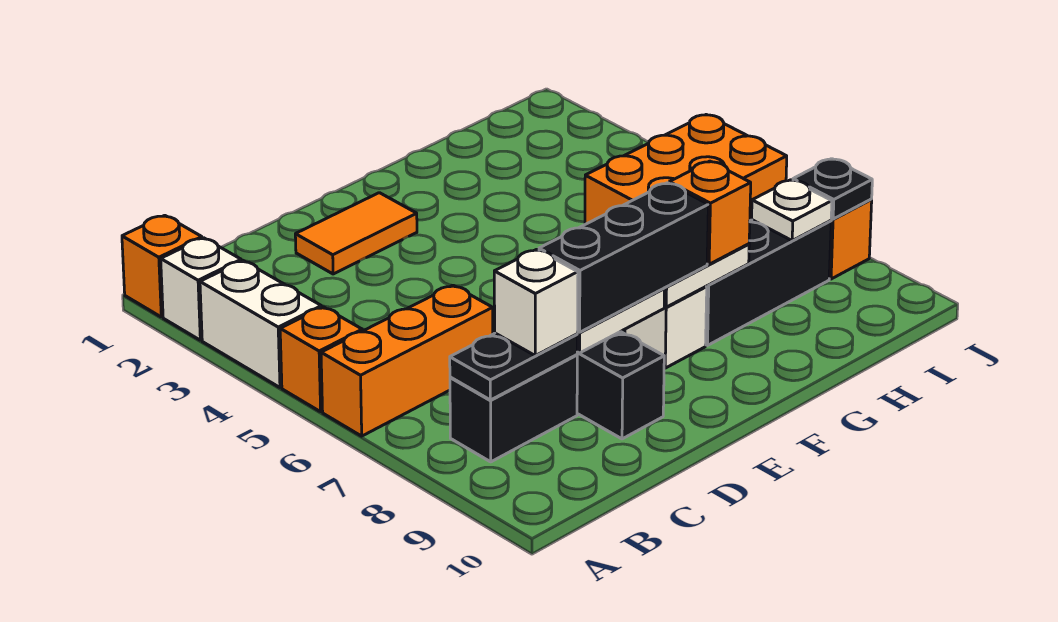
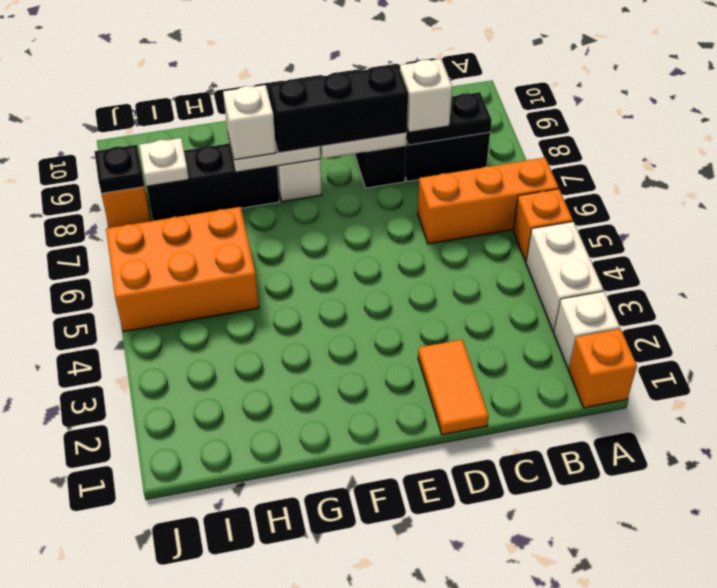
orange tile D2:E2 level 1 -> orange tile D1:D2 level 1
orange brick G8 level 3 -> white brick G8 level 3

